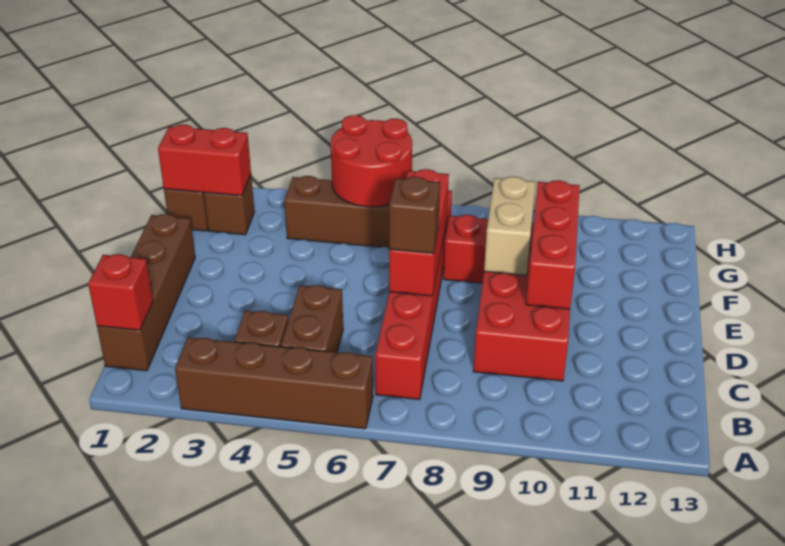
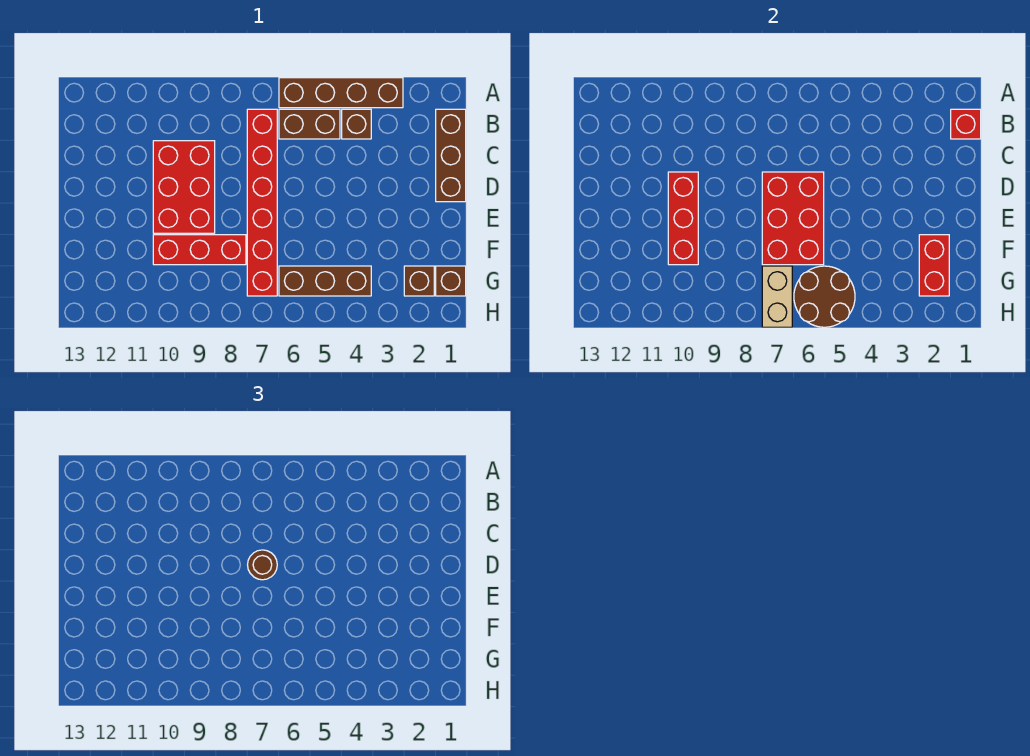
brown brick B1:E1 level 1 -> brown brick B1:D1 level 1
brown brick B5:C5 level 1 -> brown brick B5:B6 level 1
red brick D7:F7 level 2 -> red brick D6:F7 level 2
brown brick D7 level 3 -> brown round brick D7 level 3
tan brick E9:F9 level 2 -> tan brick G7:H7 level 2
red brick G1:G2 level 2 -> red brick F2:G2 level 2
red round brick G5:H6 level 2 -> brown round brick G5:H6 level 2

